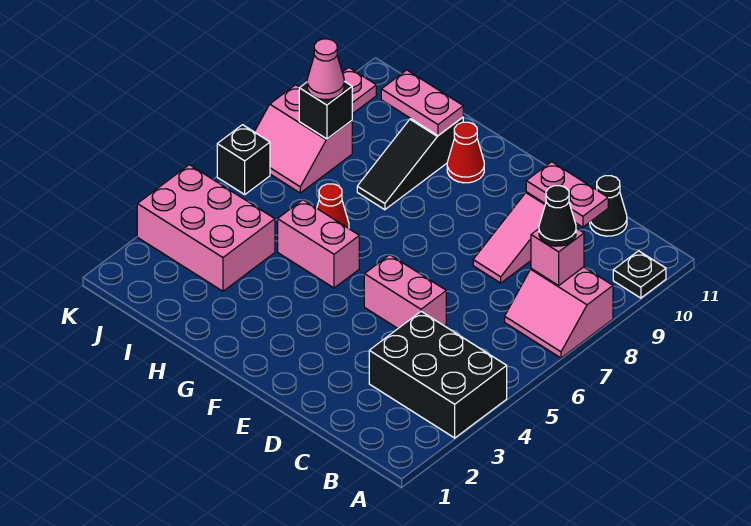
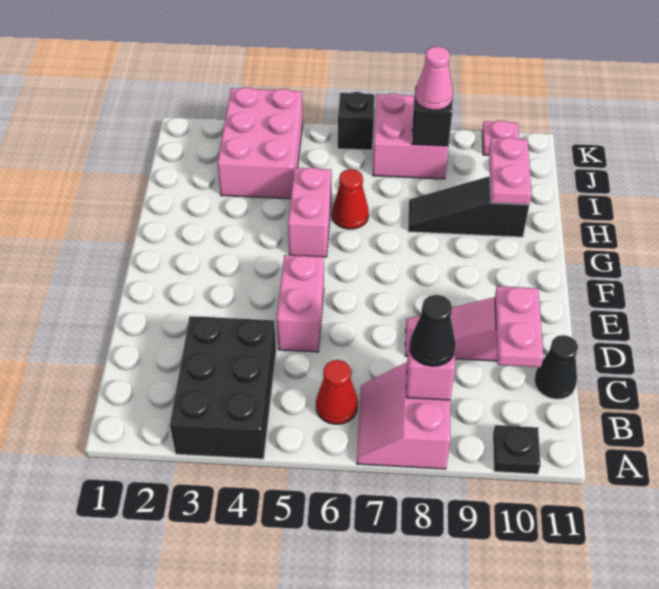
red cone G10 level 1 -> red cone B6 level 1
pink slope J7:K8 level 1 top 8 -> pink brick J7:K8 level 1

